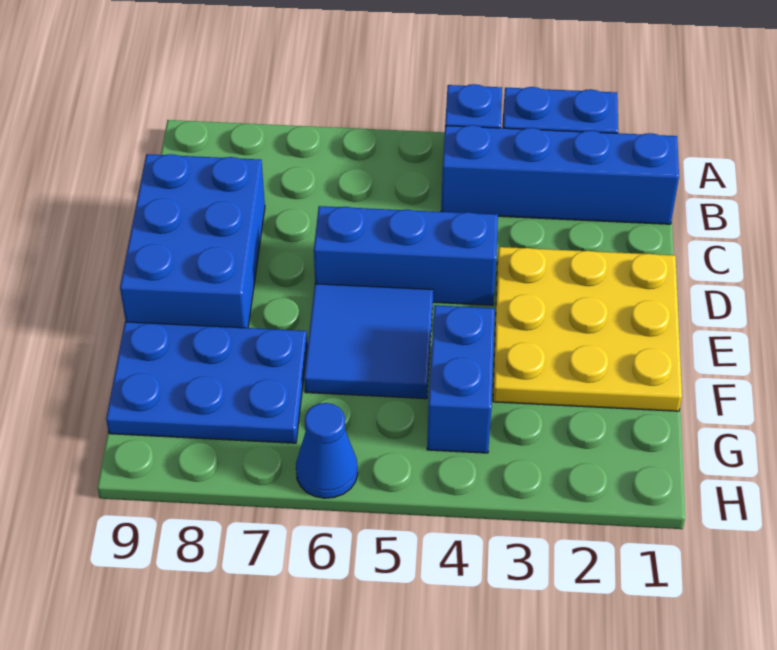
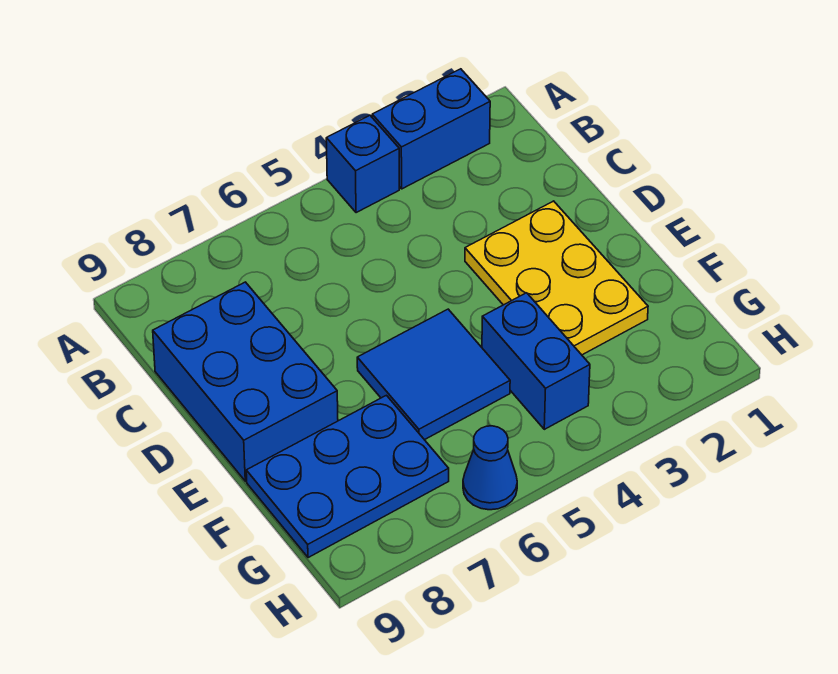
blue brick B1:B4 level 1 -> none
yellow plate D1:F3 level 1 -> yellow plate D2:F3 level 1
blue brick D4:D6 level 1 -> none

